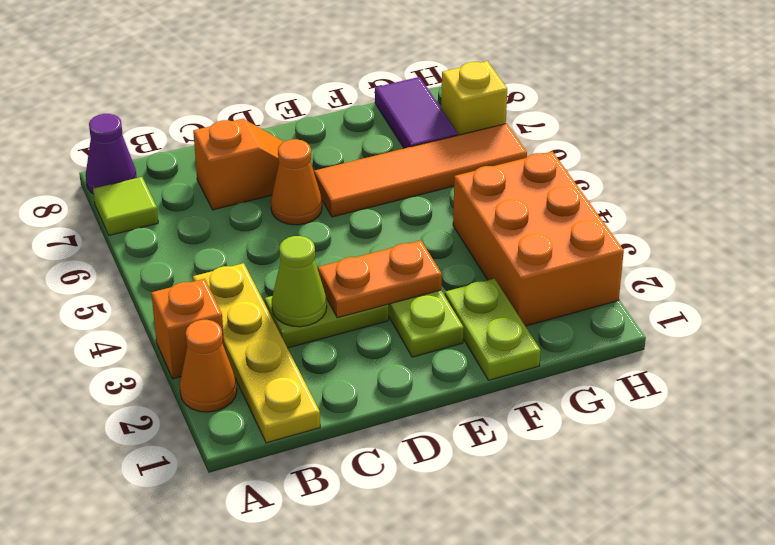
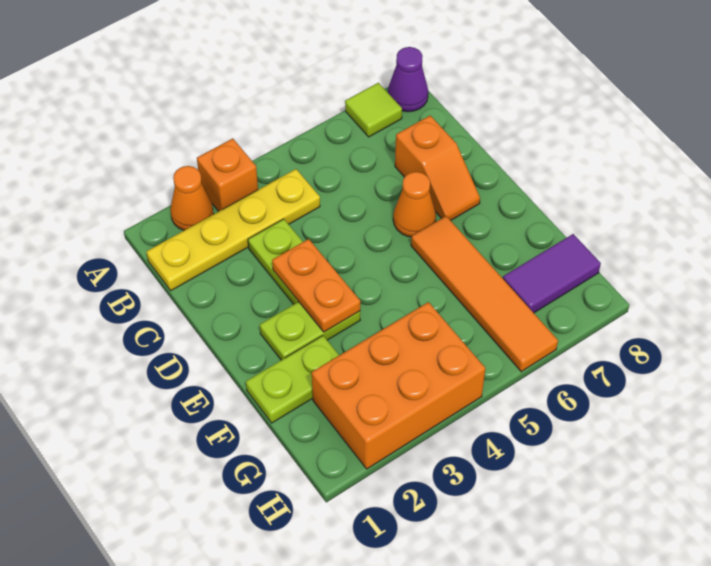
lime cone C3 level 2 -> none
yellow brick H7 level 1 -> none

